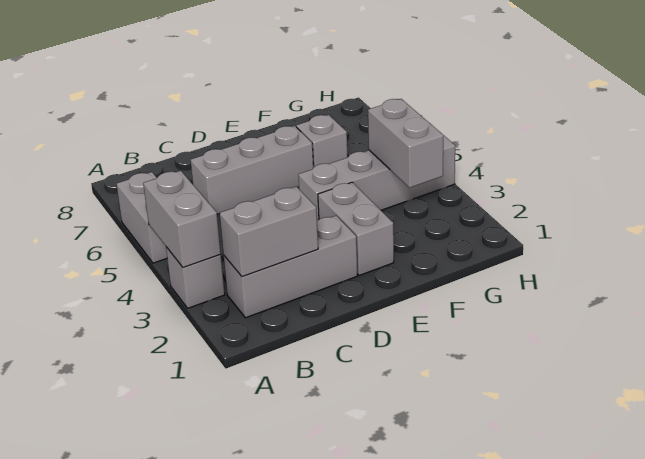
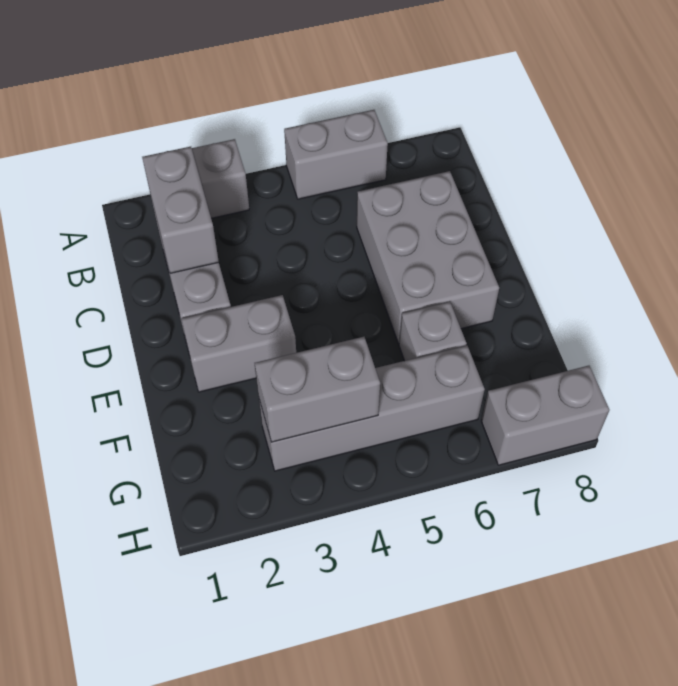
grey brick A3:A4 level 2 -> grey brick H7:H8 level 1
grey brick C6:E6 level 1 -> grey brick C6:E7 level 1
grey brick E4:H4 level 1 -> grey brick G3:G6 level 1

